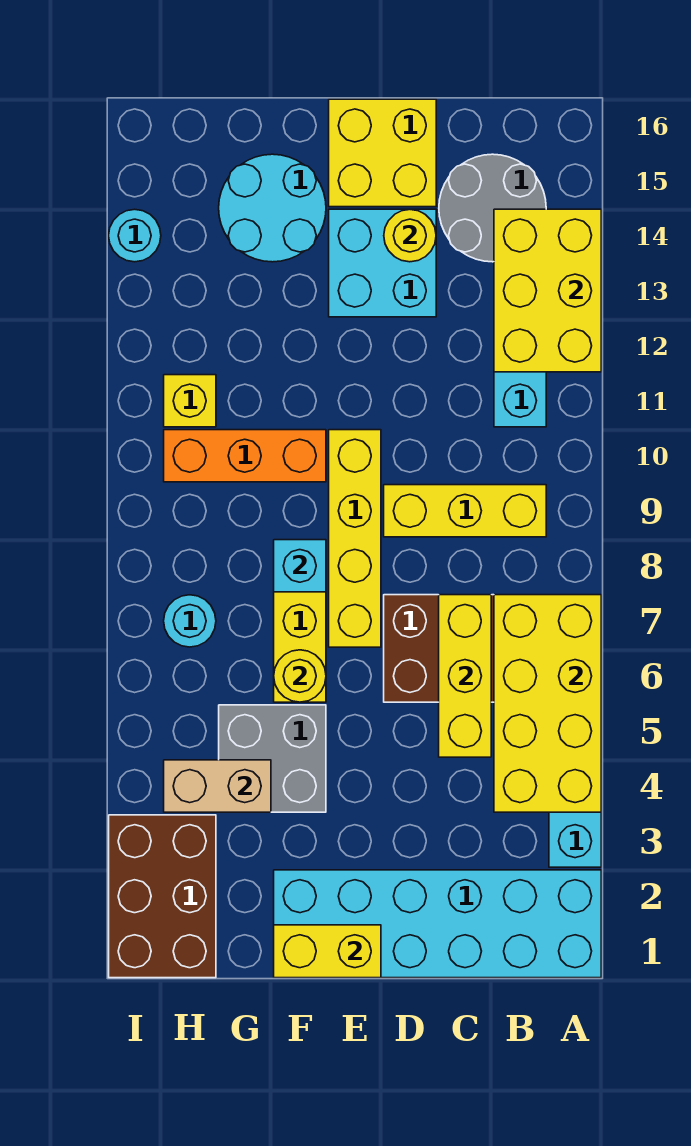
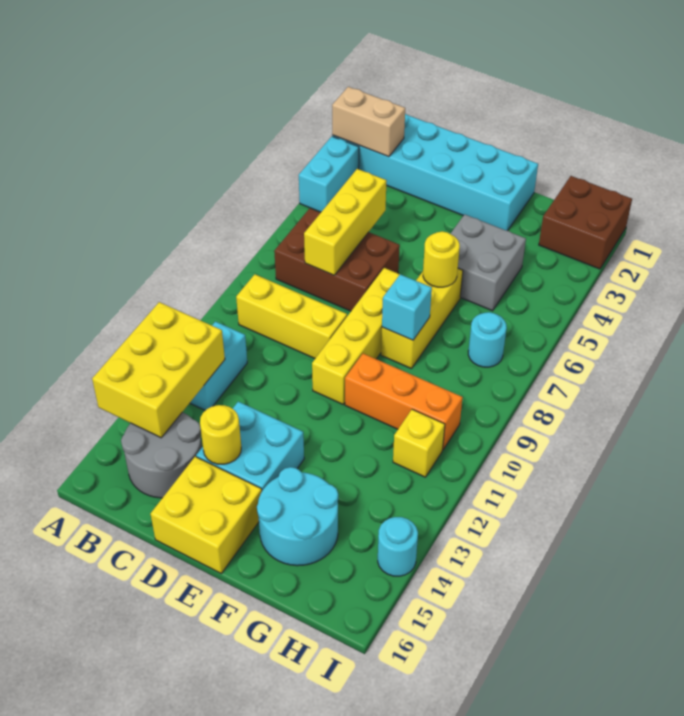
yellow brick A4:B7 level 2 -> none
yellow brick E1:F1 level 2 -> none
tan brick G4:H4 level 2 -> tan brick A2:B2 level 2
brown brick H1:I3 level 1 -> brown brick H1:I2 level 1

